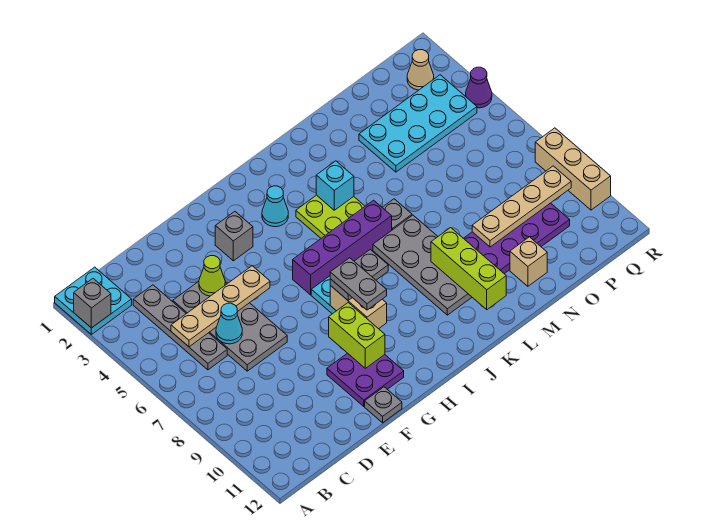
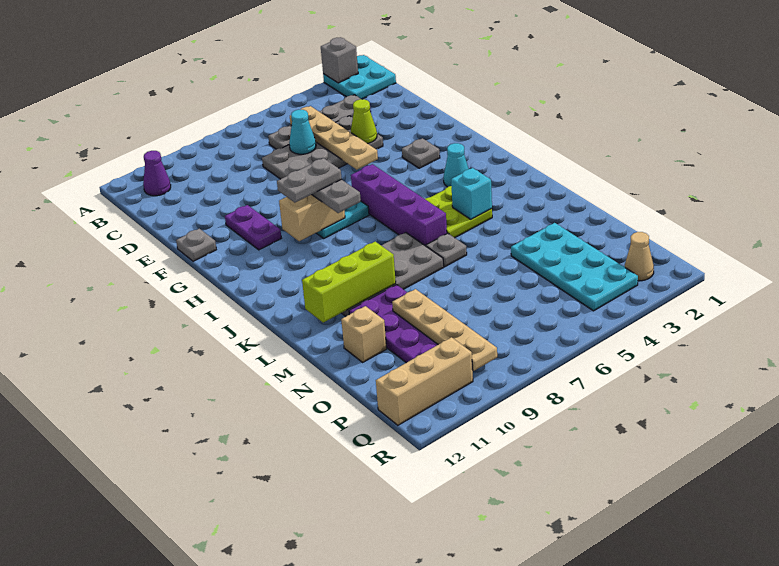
purple plate F10:G11 level 1 -> purple plate F10:G10 level 1
grey brick G3 level 1 -> grey plate G3 level 1
lime brick G9:G10 level 2 -> none
purple cone R4 level 1 -> purple cone B11 level 1
tan brick R8:R10 level 1 -> tan brick Q10:Q12 level 1

